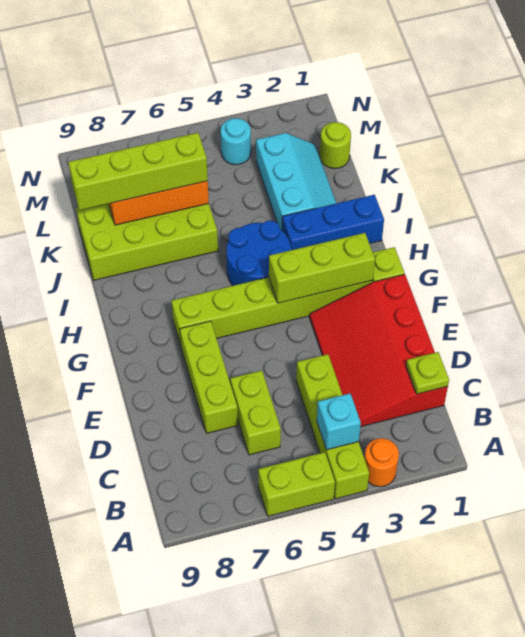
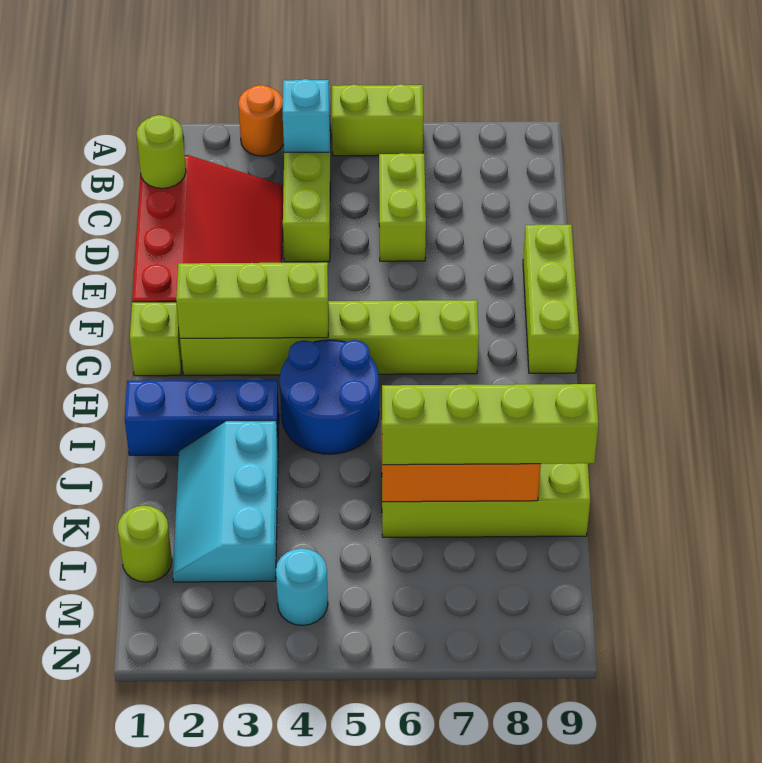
lime plate C1 level 2 -> lime round brick C1 level 2
lime brick D7:F7 level 1 -> lime brick E9:G9 level 1

